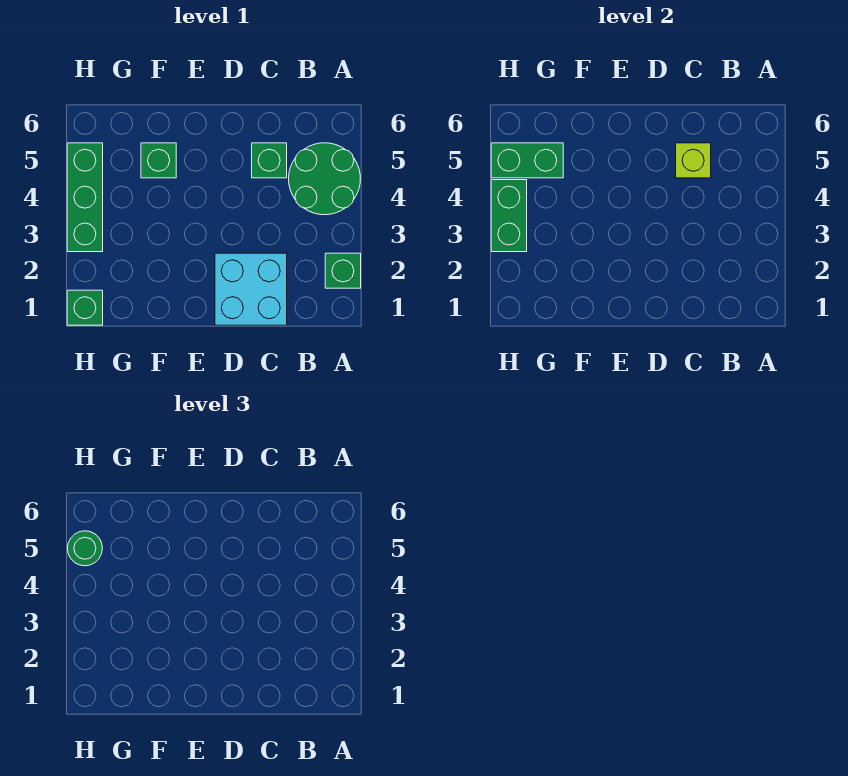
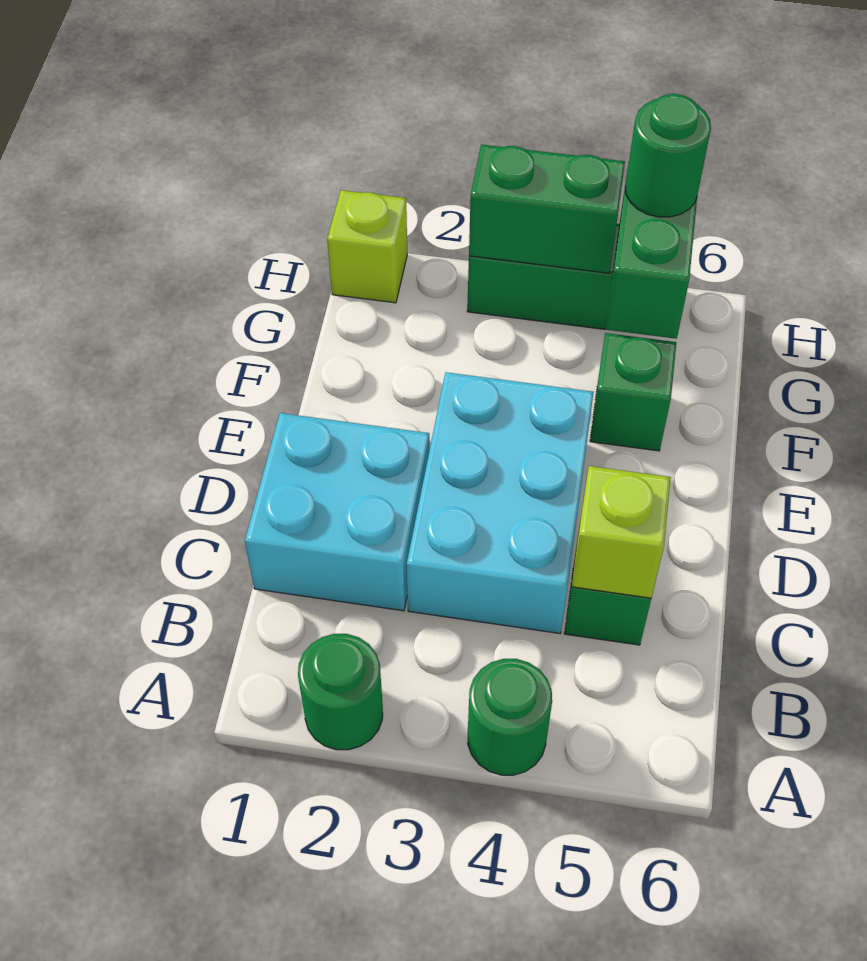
green brick A2 level 1 -> green round brick A2 level 1
green round brick A4:B5 level 1 -> green round brick A4 level 1
none -> cyan brick C3:E4 level 1
green brick H1 level 1 -> lime brick H1 level 1

